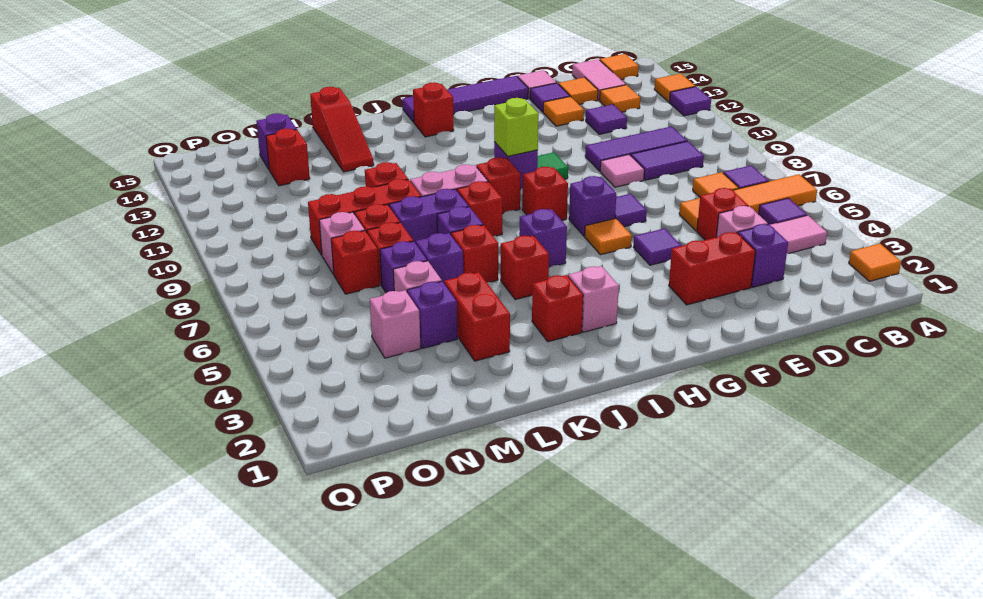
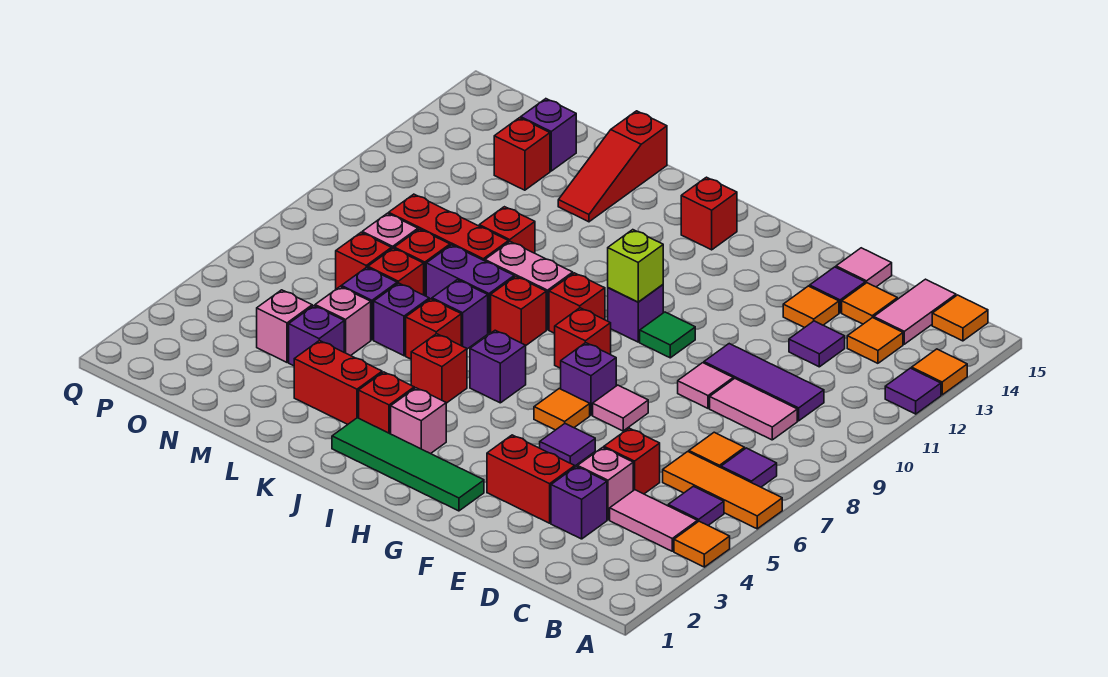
orange tile A2 level 1 -> orange tile A4 level 1
orange tile A6:D6 level 1 -> orange tile A6:C6 level 1
purple tile C9:D9 level 1 -> pink tile C9:D9 level 1
purple tile F7 level 1 -> pink tile F7 level 1
purple tile F15:I15 level 1 -> none
none -> green tile G2:J2 level 1
red brick L3:L4 level 1 -> red brick K3:L3 level 1

